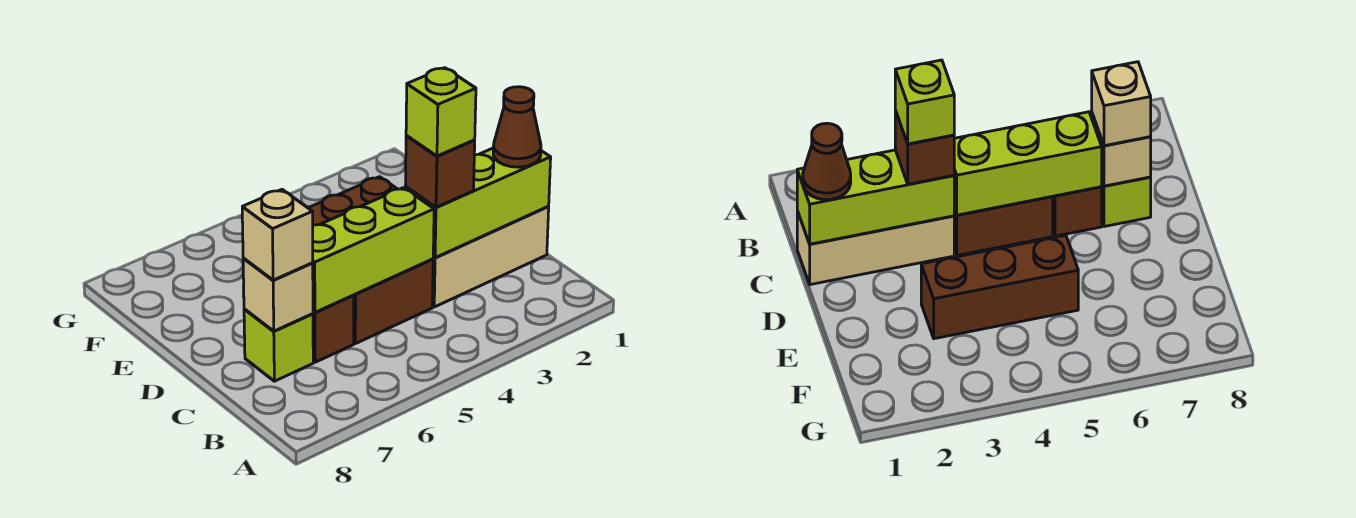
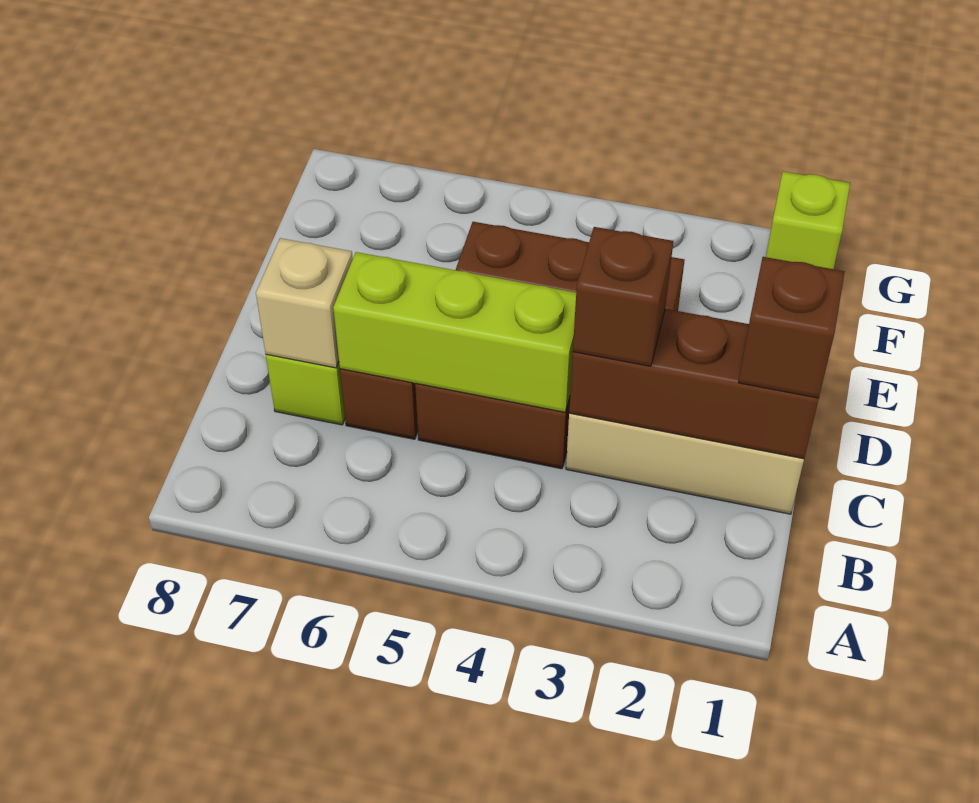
lime brick C1:C3 level 2 -> brown brick C1:C3 level 2
brown cone C1 level 3 -> brown brick C1 level 3
lime brick C3 level 4 -> lime brick G1 level 1
tan brick C7 level 3 -> none

